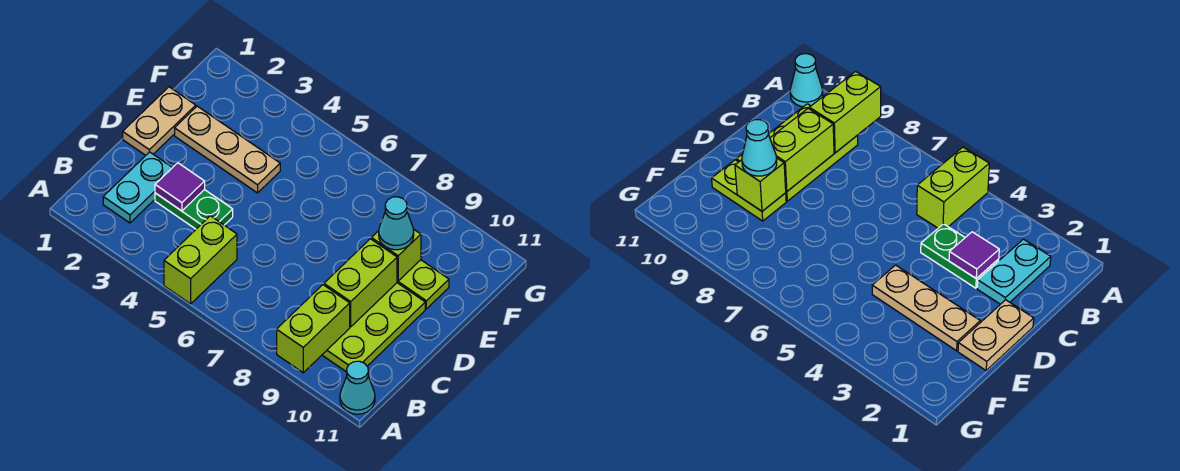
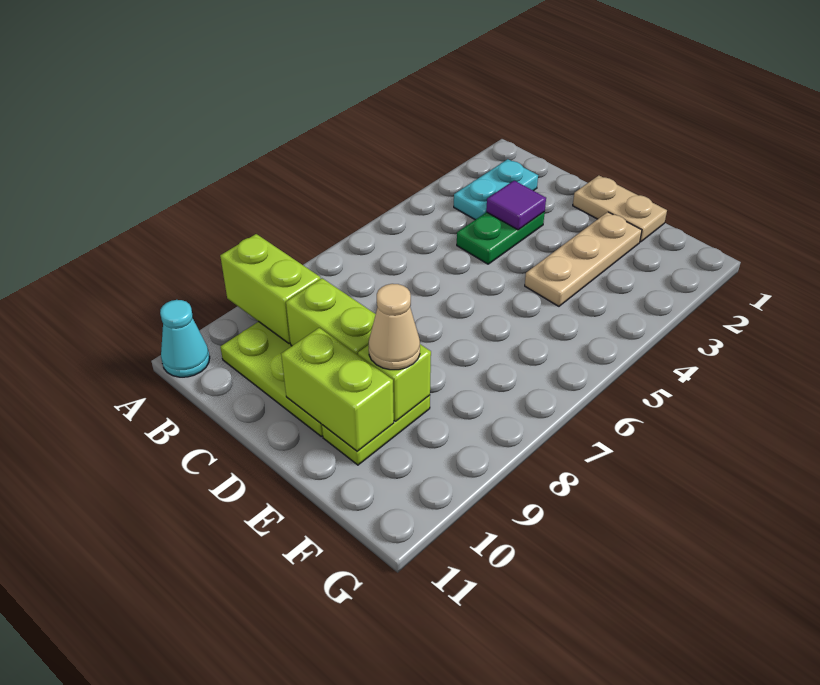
lime brick A5:B5 level 1 -> lime brick D10:E10 level 2
cyan plate B2:C2 level 1 -> cyan plate B2:B3 level 1
cyan cone E9 level 3 -> tan cone E9 level 3

